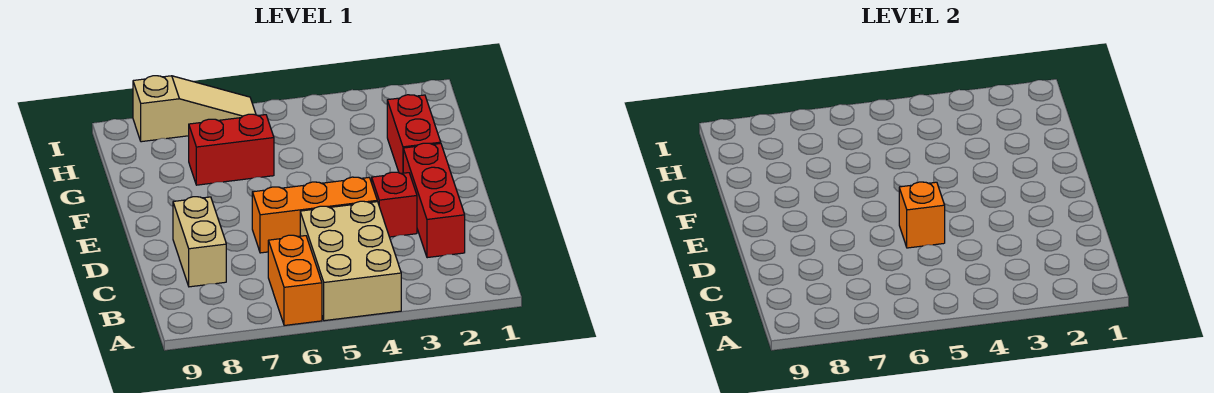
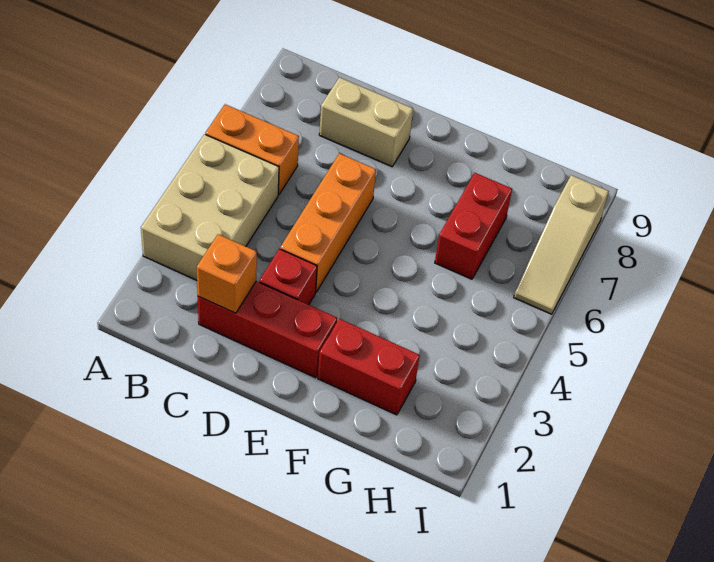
tan brick A4:C5 level 1 -> tan brick A3:B5 level 1
orange brick D5 level 2 -> orange brick C2 level 2

